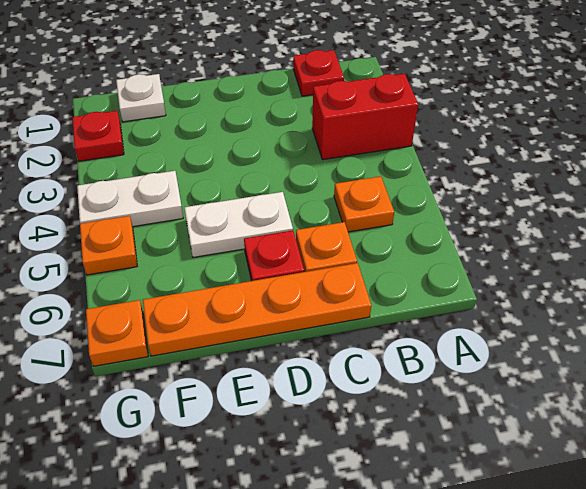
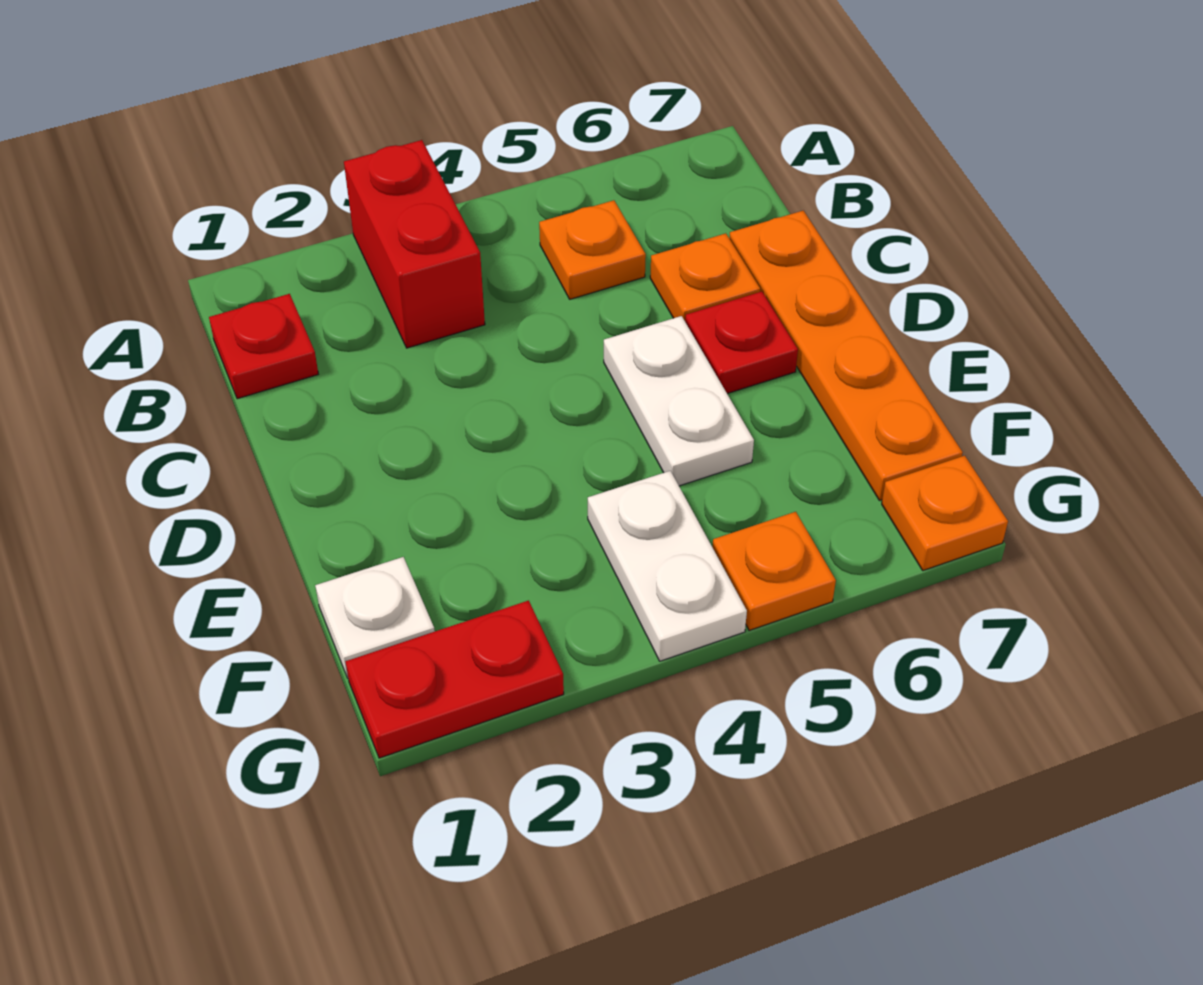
red plate G2 level 1 -> red plate G1:G2 level 1

